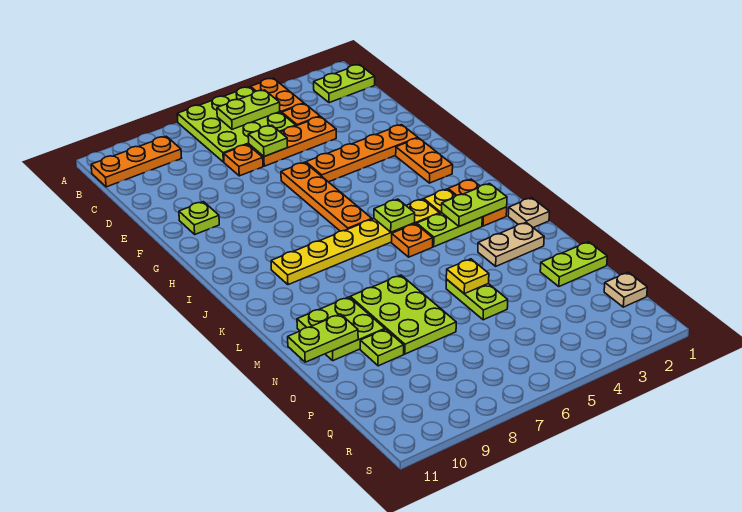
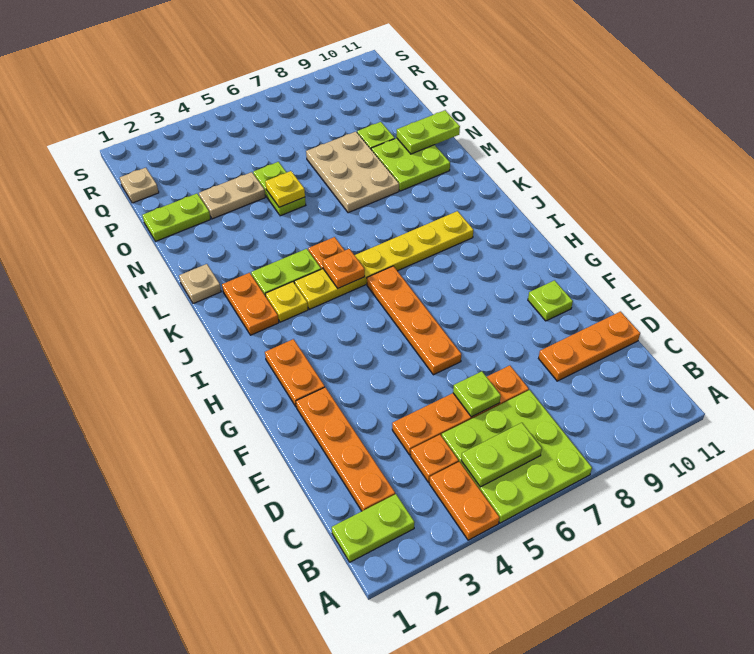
orange plate B9:B11 level 1 -> orange plate D9:D11 level 1
orange plate F2:F5 level 1 -> orange plate C2:F2 level 1
lime plate J5 level 2 -> orange plate J5 level 2
lime plate K2:K3 level 2 -> none
tan plate M2:M3 level 1 -> tan plate O3:O4 level 1
lime plate M7:O8 level 1 -> tan plate M7:O8 level 1

